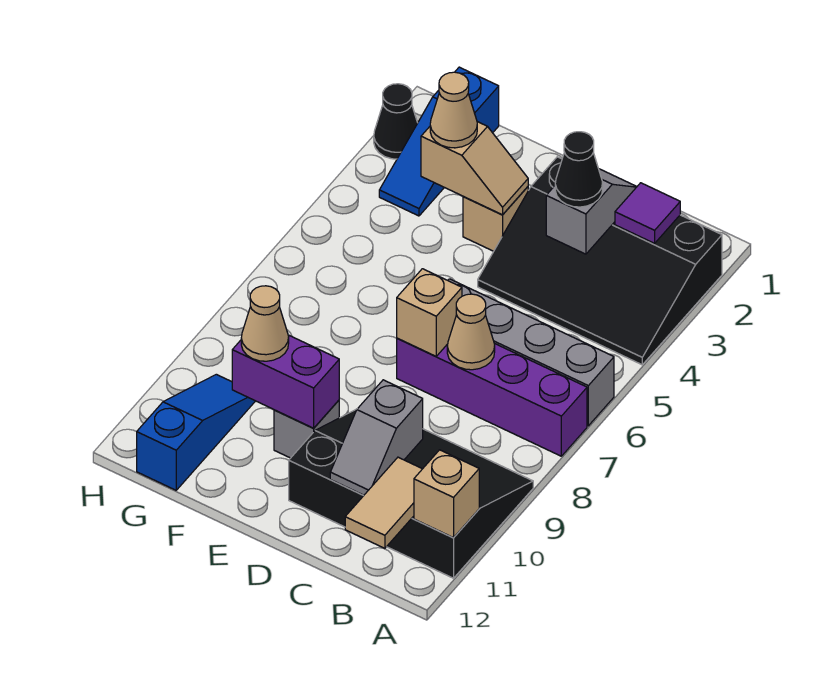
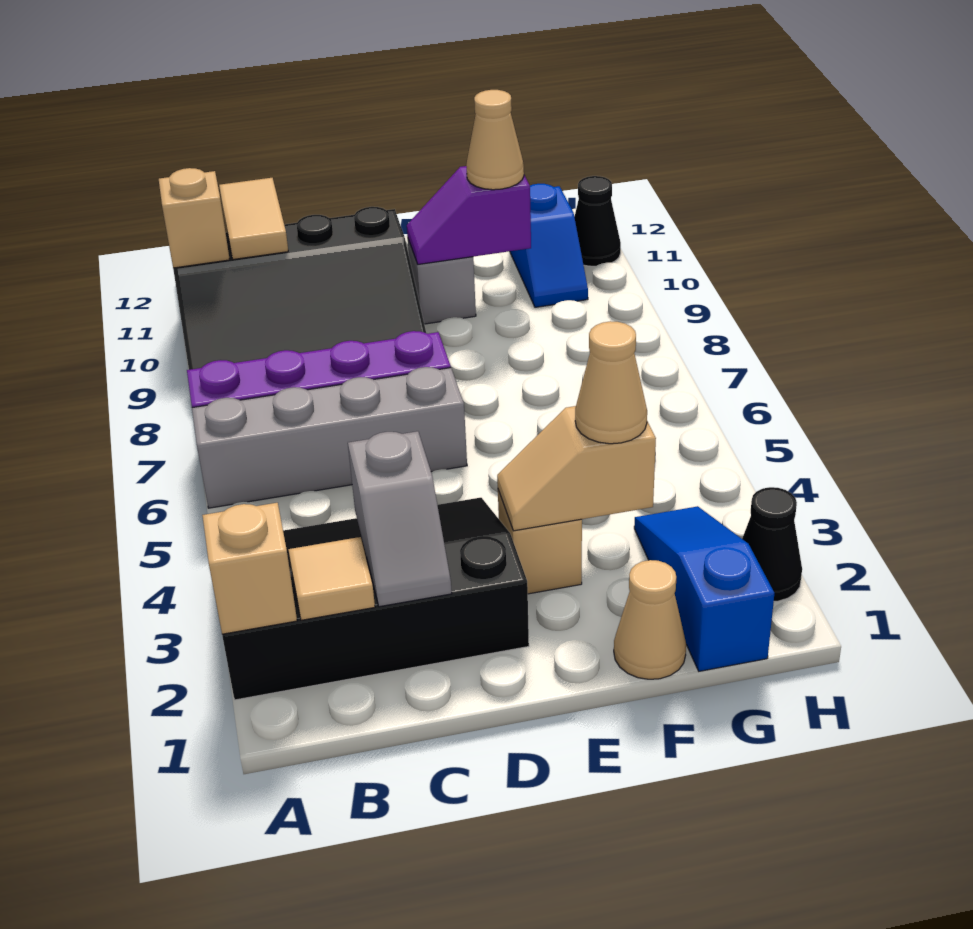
purple tile B2 level 2 -> tan tile B2 level 2
black cone C3 level 3 -> black cone H11 level 1
tan cone C7 level 2 -> tan cone F1 level 1
grey slope C10:C11 level 2 top 10 -> none
tan brick D7 level 2 -> tan brick A2 level 2
purple brick E10:F10 level 2 -> purple slope E10:F10 level 2 top F
blue slope G10:G12 level 1 top 12 -> blue slope G10:G11 level 1 top 11

